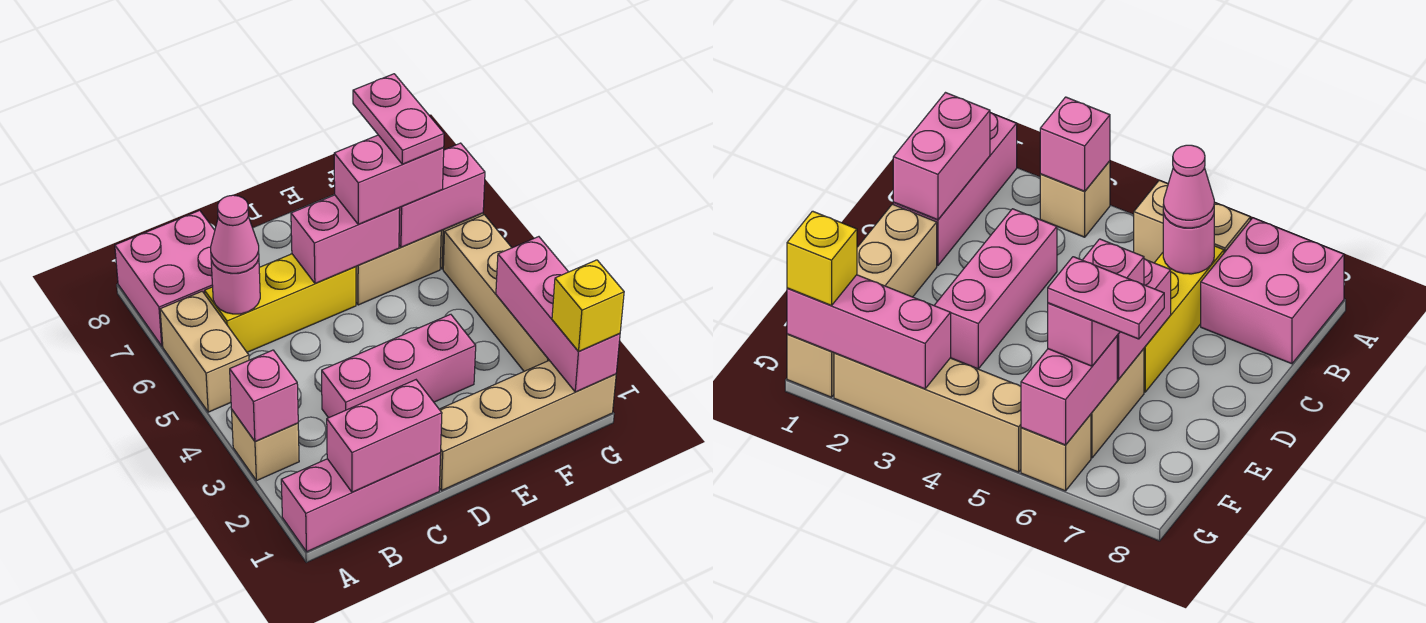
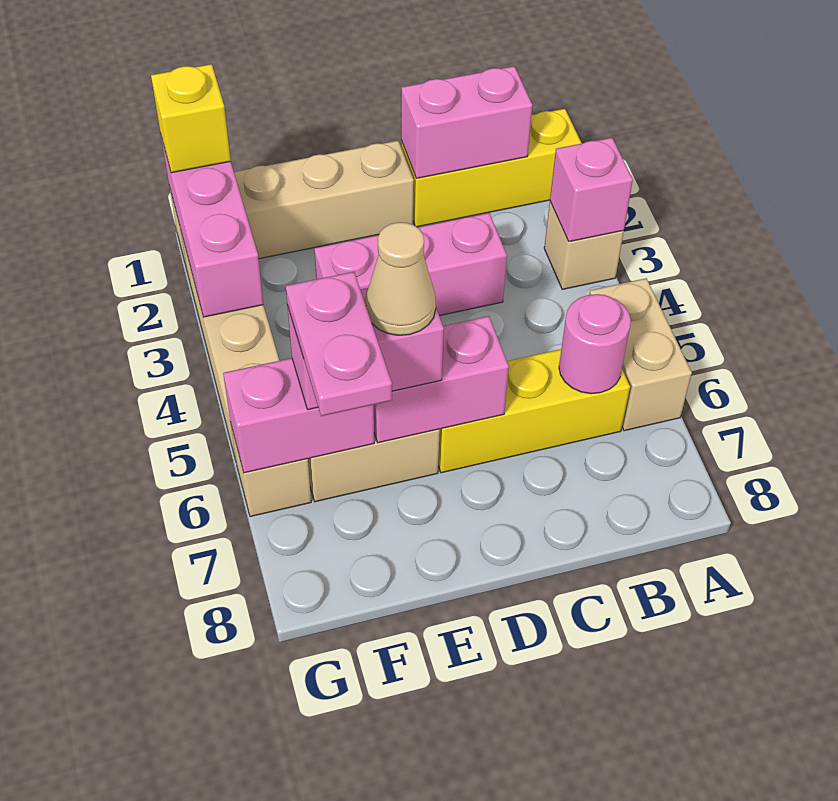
pink brick A1:C1 level 1 -> yellow brick A1:C1 level 1
pink brick A7:B8 level 1 -> none
pink cone B6 level 3 -> none
none -> tan cone E6 level 4

